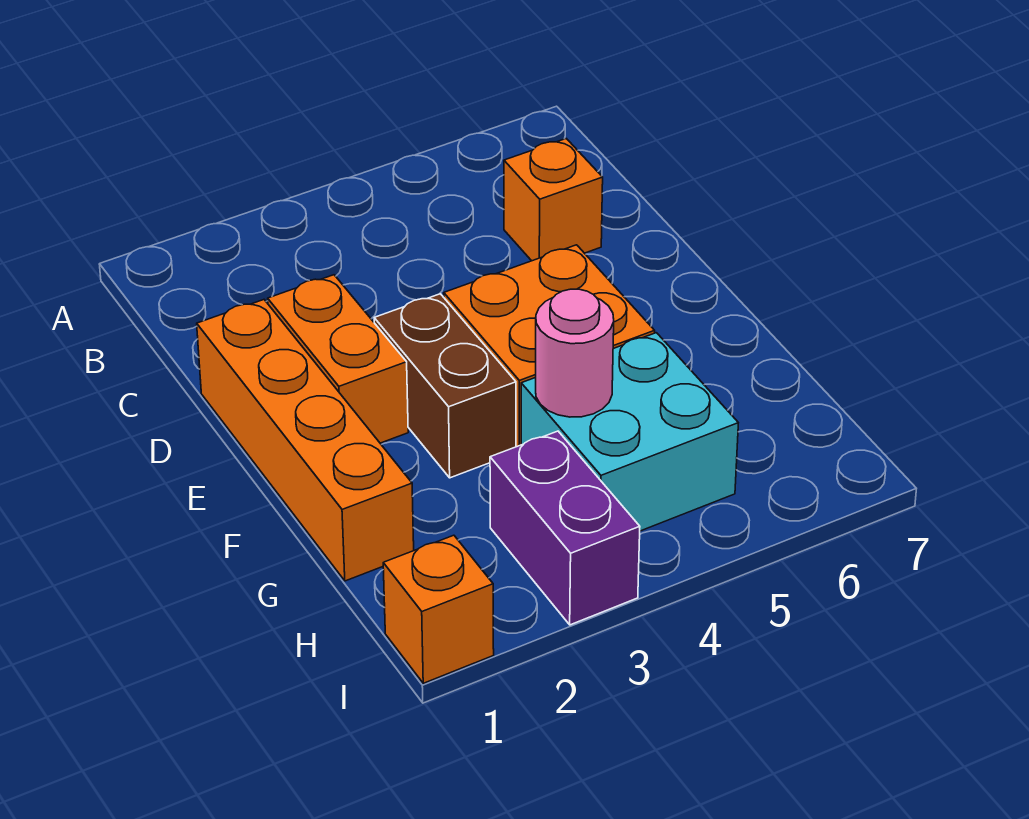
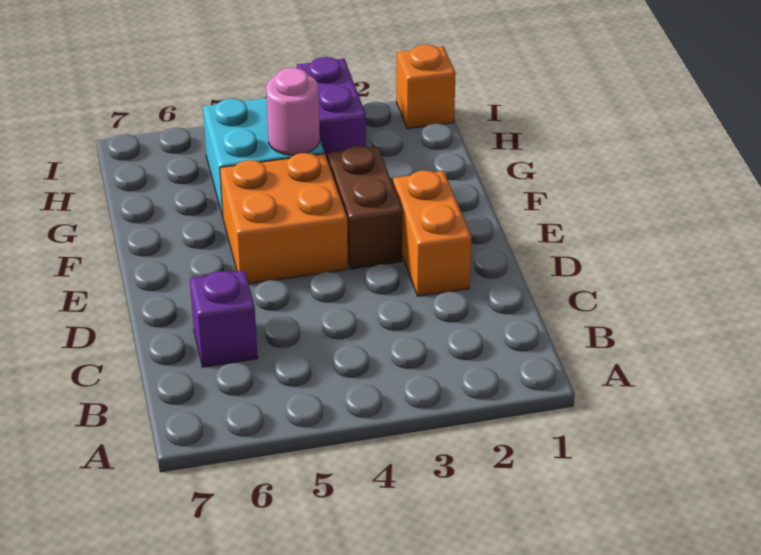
orange brick C6 level 1 -> purple brick C6 level 1
orange brick D1:G1 level 1 -> none

